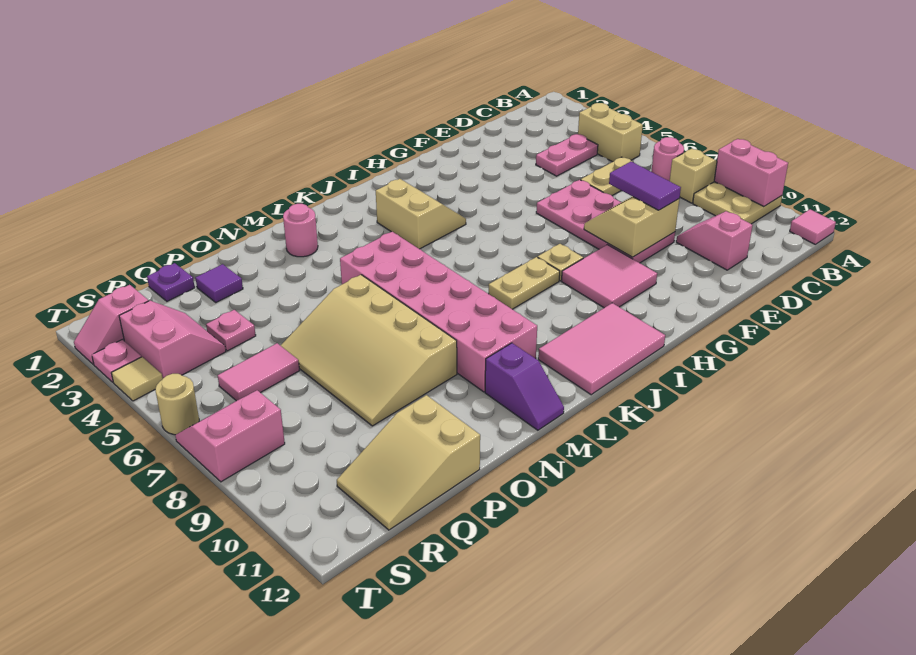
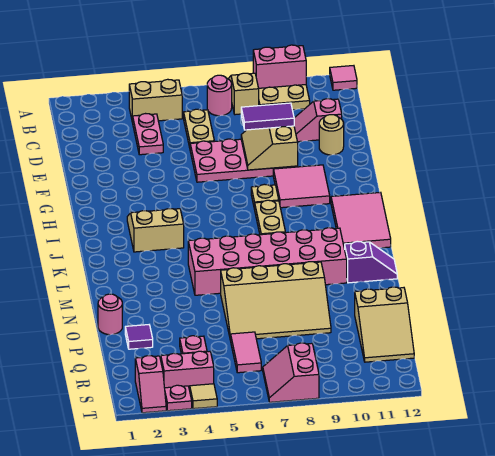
pink round brick M2 level 1 -> pink round brick O1 level 1
purple plate Q1 level 1 -> none
tan round brick T6 level 1 -> tan round brick E11 level 1

